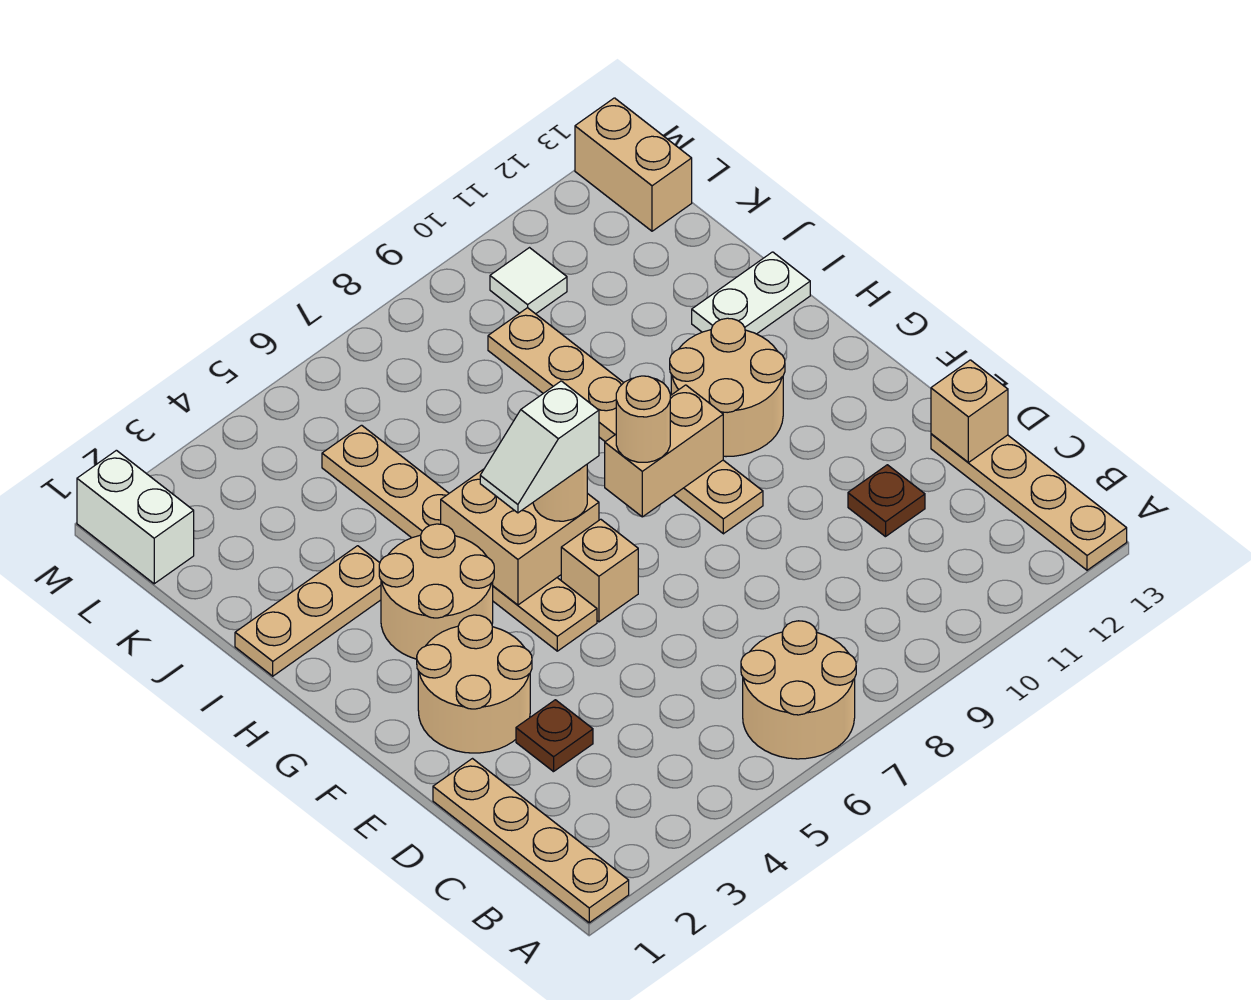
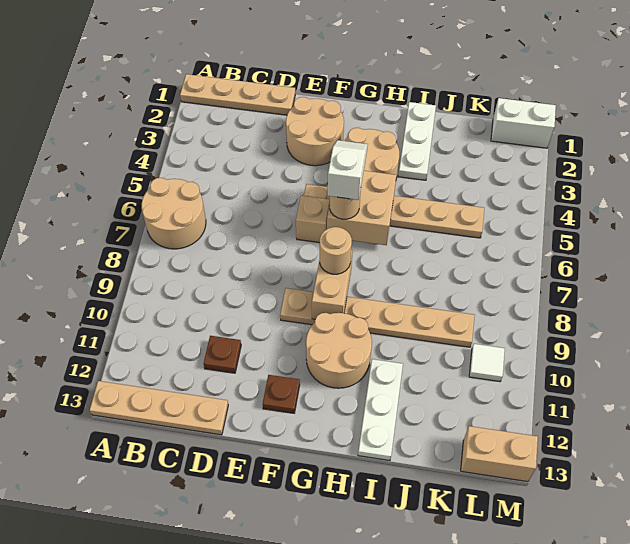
brown plate D3 level 1 -> brown plate F12 level 1
tan brick D13 level 2 -> none
tan plate I1:I3 level 1 -> white plate I1:I3 level 1
white plate I12:I13 level 1 -> white plate I11:I13 level 1

